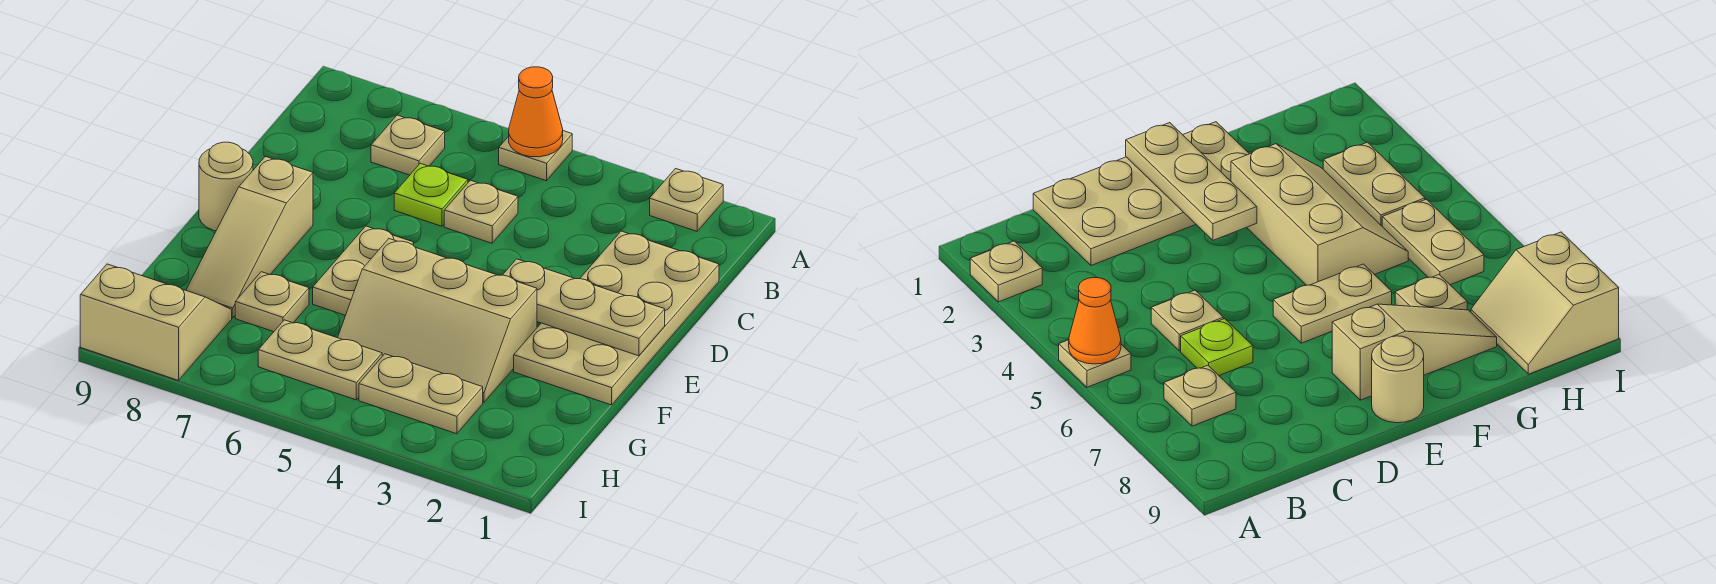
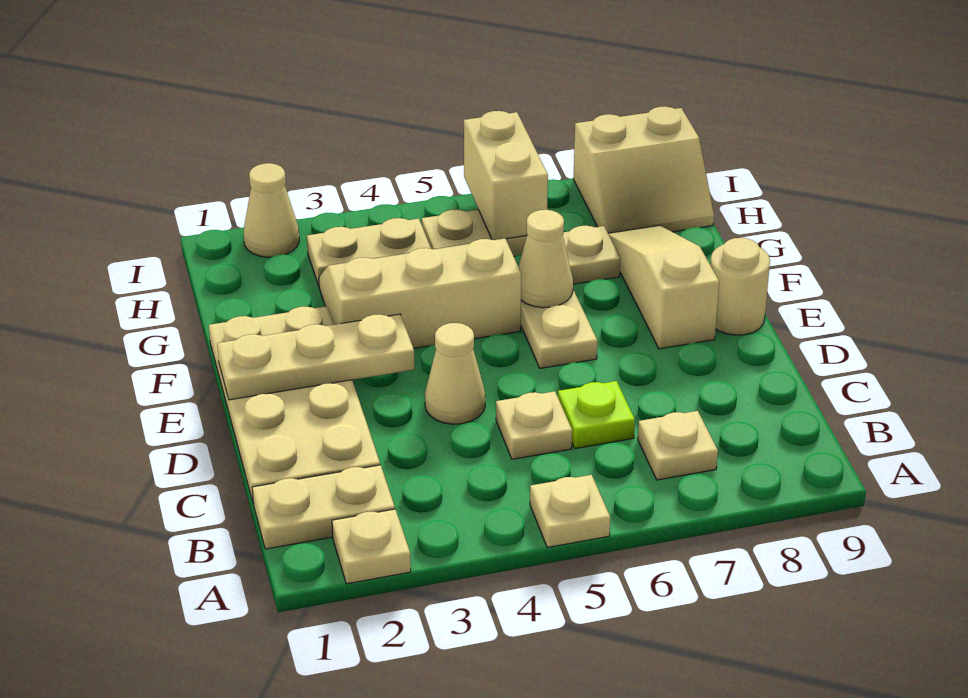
orange cone A5 level 2 -> none
none -> tan plate B1:B2 level 1
none -> tan cone D4 level 1
none -> tan cone F6 level 2
none -> tan brick H6:I6 level 2
none -> tan cone I2 level 1

